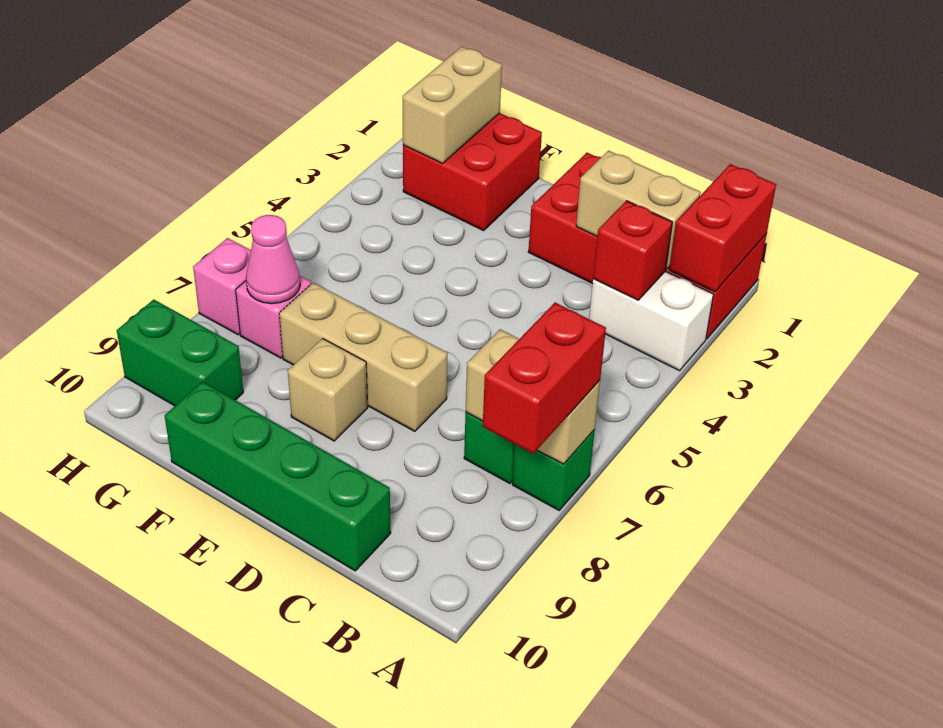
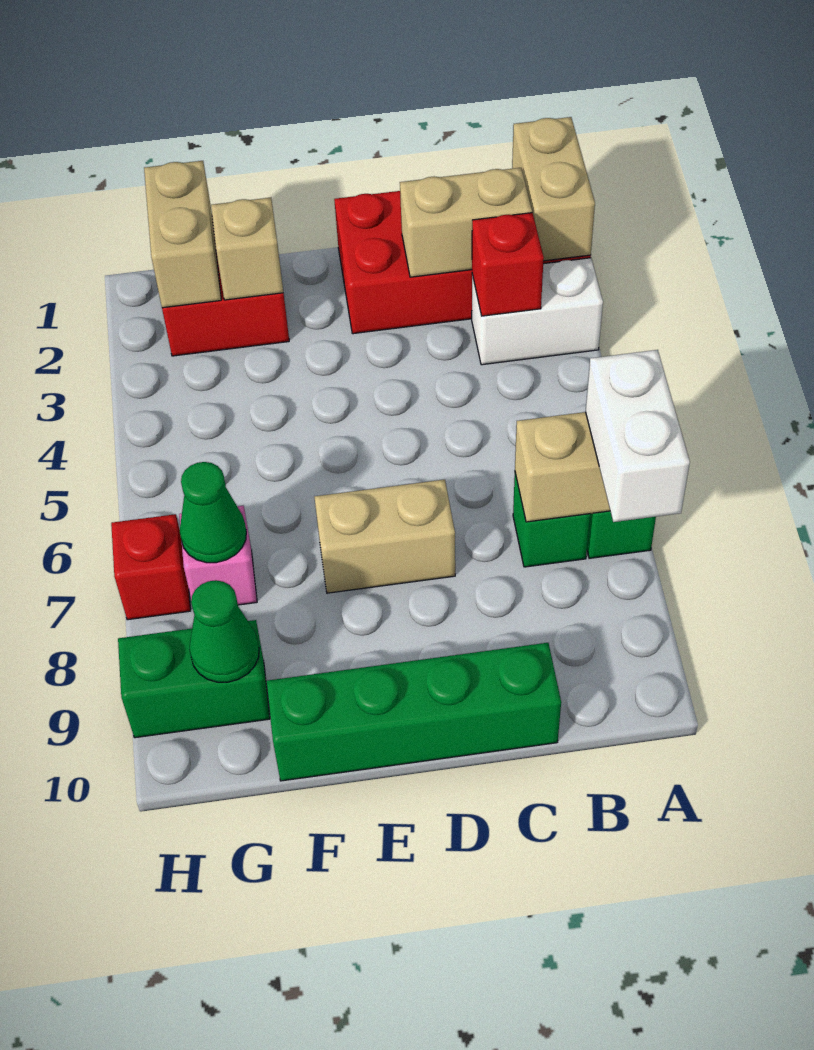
red brick A1:A2 level 2 -> tan brick A1:A2 level 2
red brick A7:A8 level 3 -> white brick A7:A8 level 3
tan brick D7:F7 level 1 -> tan brick D7:E7 level 1
tan brick E8 level 1 -> tan brick F2 level 2
pink cone G7 level 2 -> green cone G7 level 2
none -> green cone G9 level 2
pink brick H7 level 1 -> red brick H7 level 1

